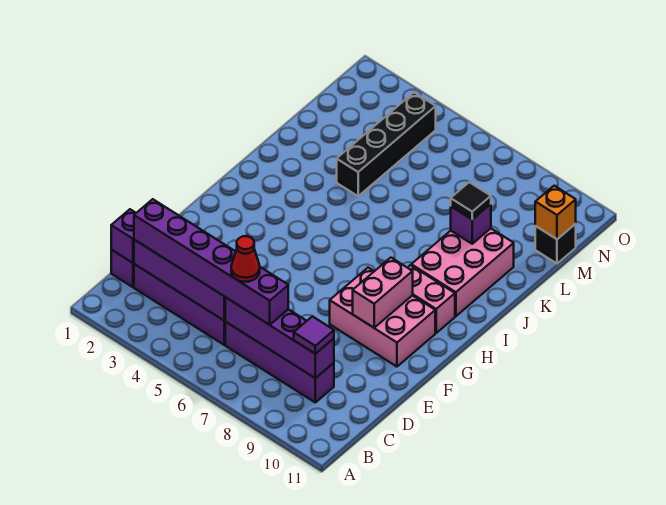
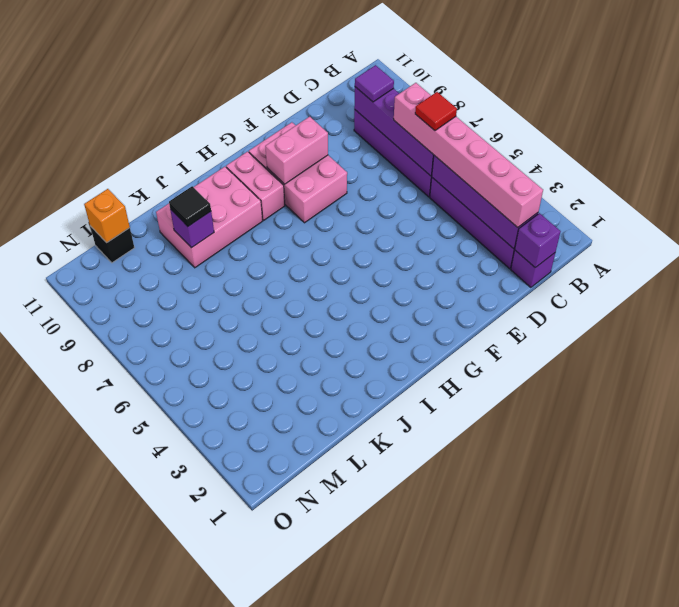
purple brick C2:C7 level 3 -> pink brick C2:C7 level 3
red cone C6 level 4 -> red tile C6 level 4
black brick K4:N4 level 1 -> none

